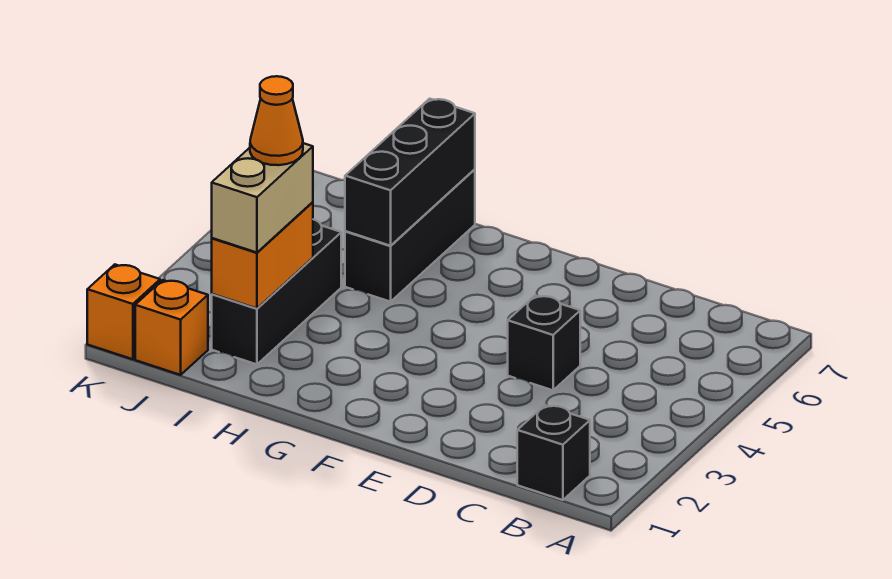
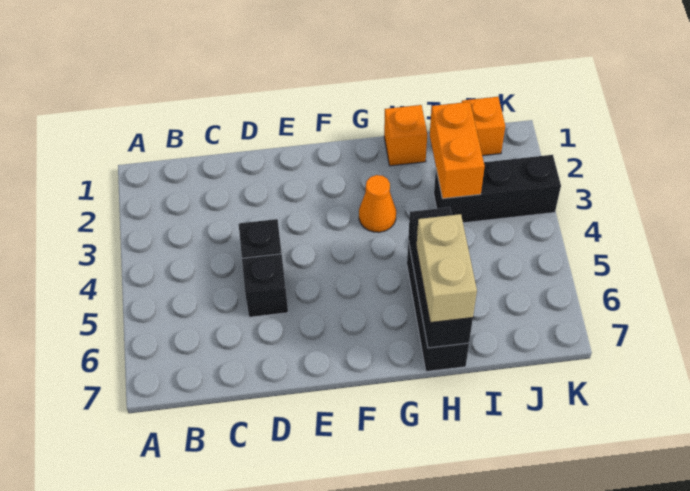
black brick B1 level 1 -> black brick D5 level 1
black brick I2:I4 level 1 -> black brick I3:K3 level 1
tan brick I2:I3 level 3 -> tan brick H6:H7 level 3
orange cone I3 level 4 -> orange cone G3 level 1
orange brick K1 level 1 -> orange brick H1 level 1

